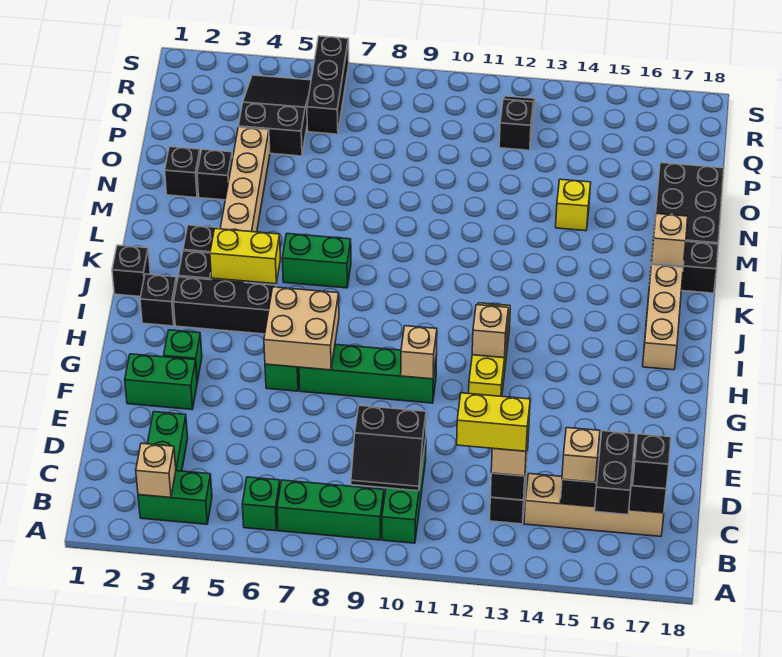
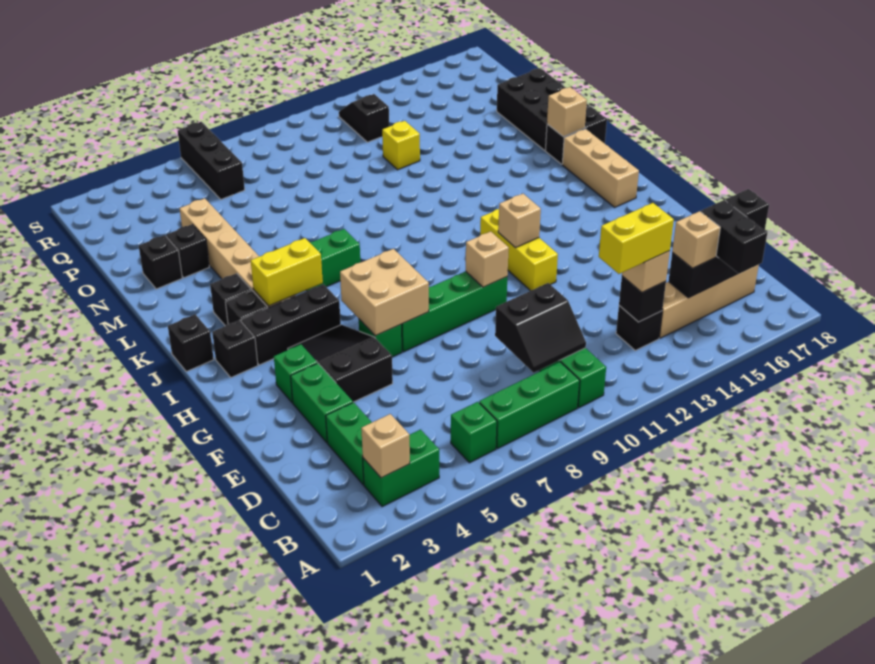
green brick F2:F3 level 1 -> green brick E3:F3 level 1
yellow brick N14 level 1 -> yellow brick O12 level 1
black slope P4:R5 level 1 top P -> black slope F4:H5 level 1 top F

